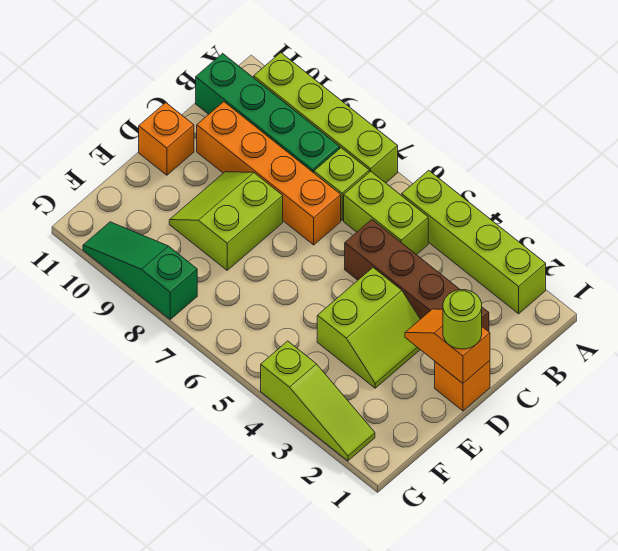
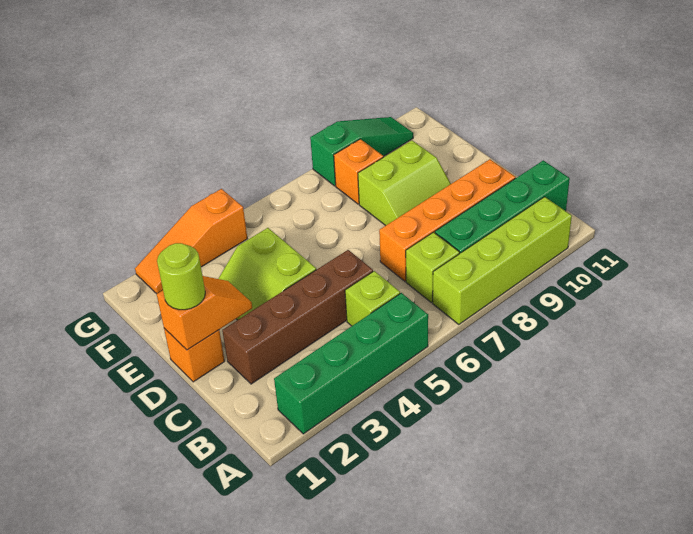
lime brick A2:A5 level 1 -> green brick A2:A5 level 1
lime brick B5:B6 level 1 -> lime brick B5 level 1
lime slope D8:E9 level 1 top 8 -> lime slope D8:E9 level 1 top E
orange brick D11 level 1 -> orange brick F8 level 1
lime slope G2:G4 level 1 top 4 -> orange slope G2:G4 level 1 top 4

